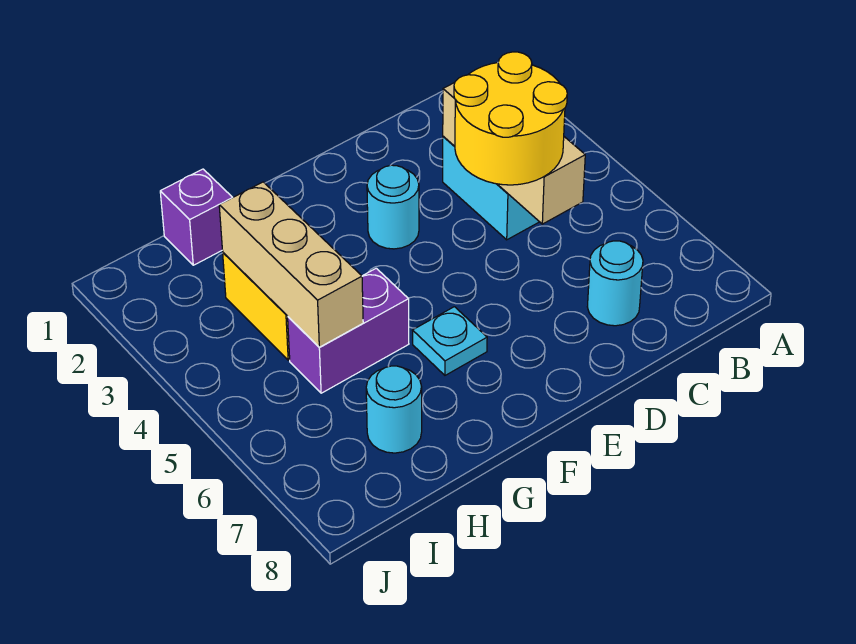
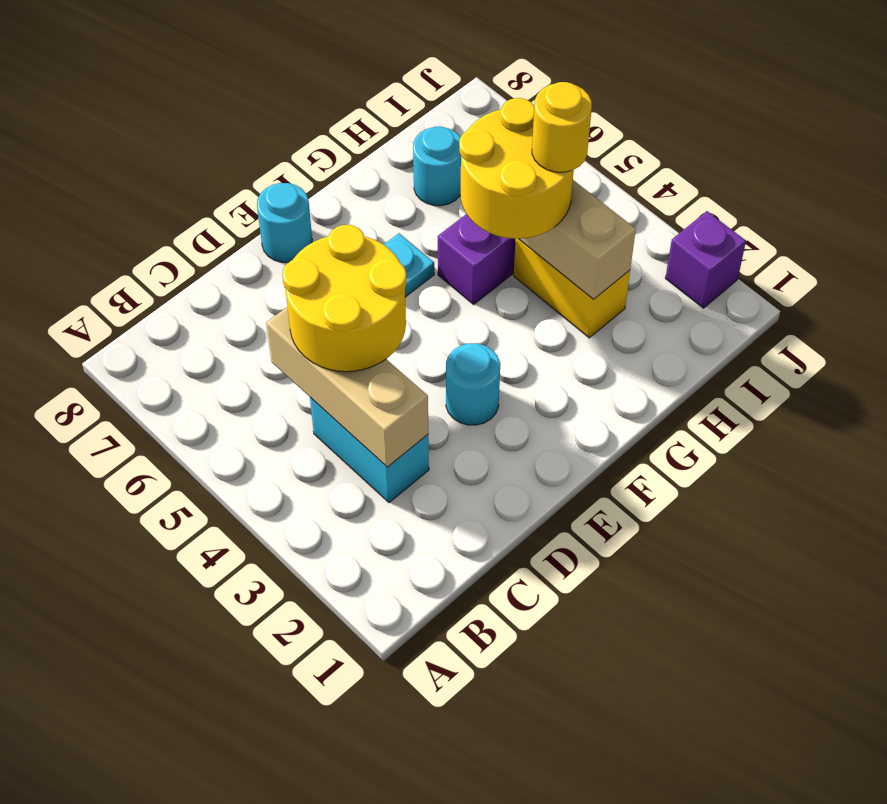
cyan round brick C7 level 1 -> cyan round brick E8 level 1
none -> yellow round brick G4:H5 level 3
purple brick H1 level 1 -> purple brick J2 level 1
none -> yellow round brick H4 level 4

